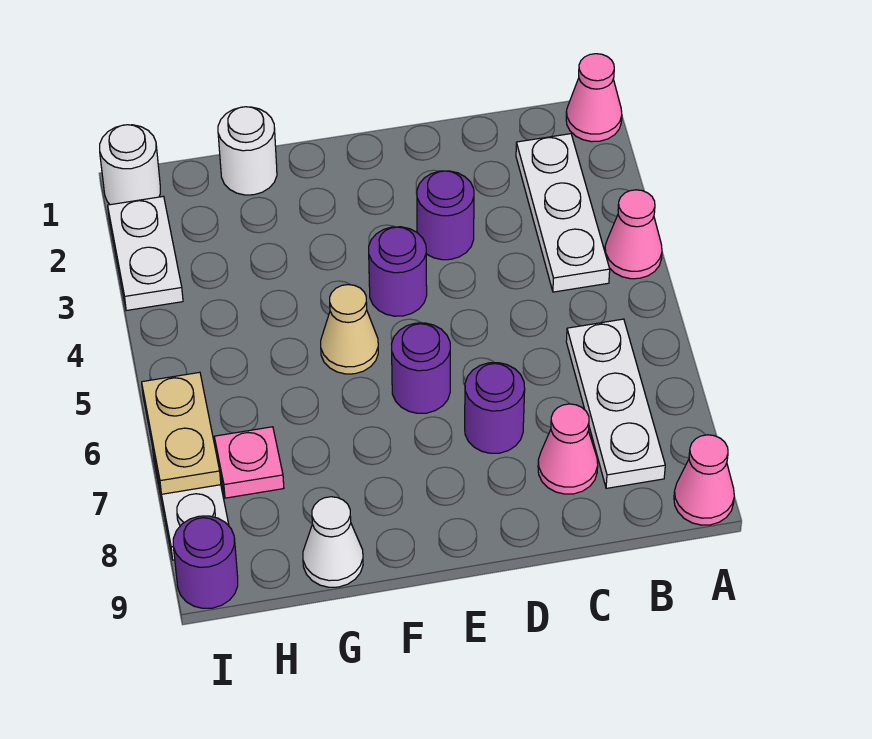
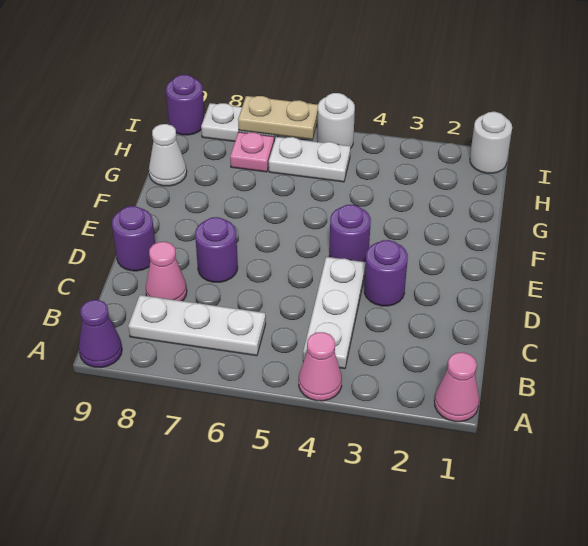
pink cone A9 level 1 -> purple cone A9 level 1
white plate B2:B4 level 1 -> white plate B4:D4 level 1
purple round brick E6 level 1 -> purple round brick D9 level 1
tan cone F5 level 1 -> none
white round brick G1 level 1 -> white round brick I5 level 1
white plate I2:I3 level 1 -> white plate H5:H6 level 1

